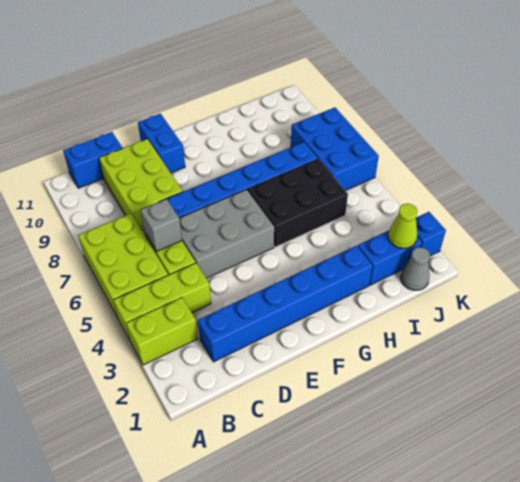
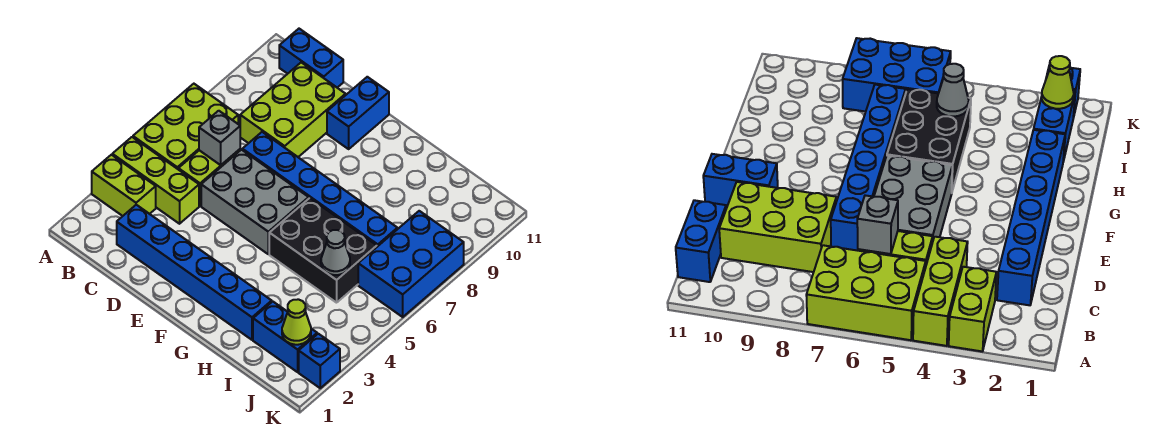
grey cone J1 level 1 -> grey cone I5 level 2

